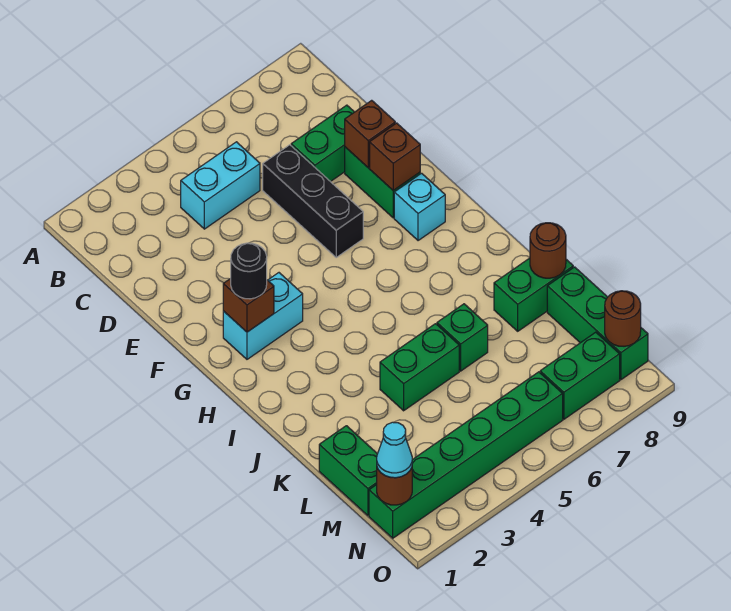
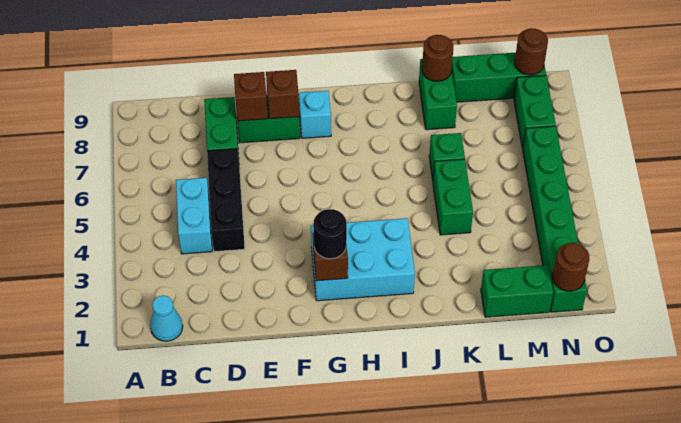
black brick D6:F6 level 1 -> black brick D4:D6 level 1
cyan brick G2:G3 level 1 -> cyan brick G2:I3 level 1
cyan cone N1 level 3 -> cyan cone B1 level 1

